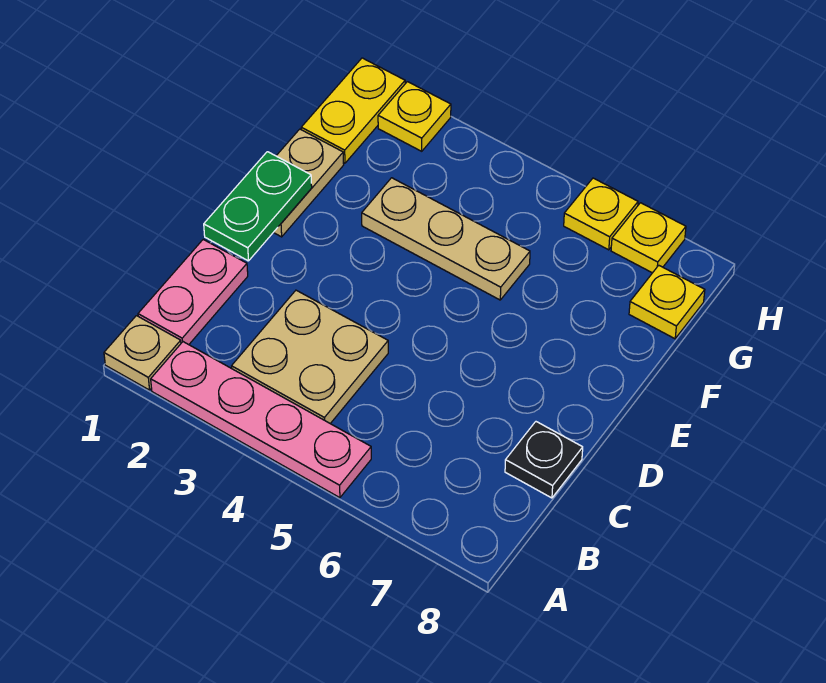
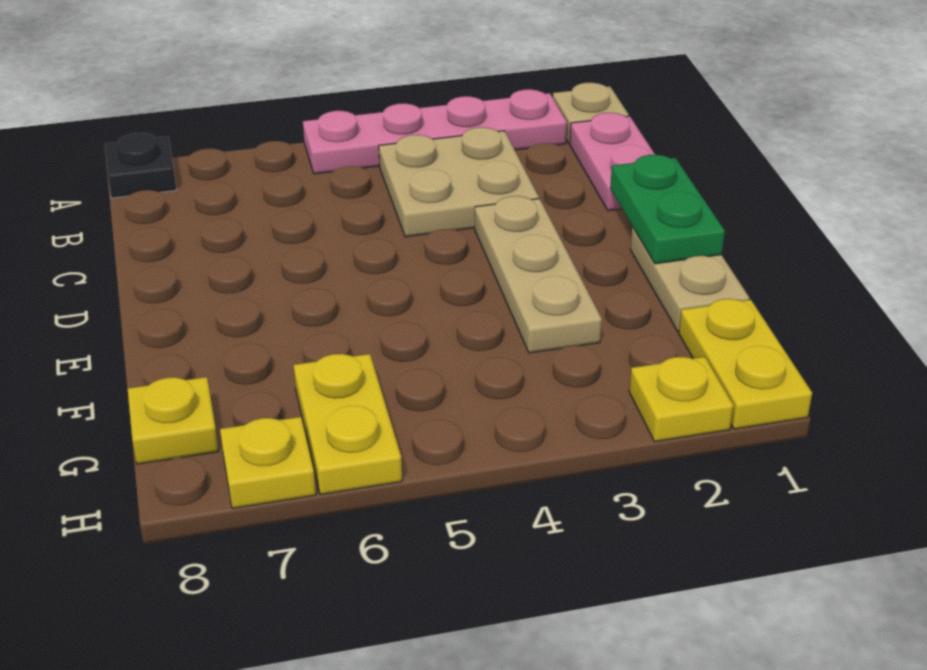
black plate C8 level 1 -> black plate A8 level 1
tan plate F3:F5 level 1 -> tan plate D3:F3 level 1
yellow plate H6 level 1 -> yellow plate G6:H6 level 1

